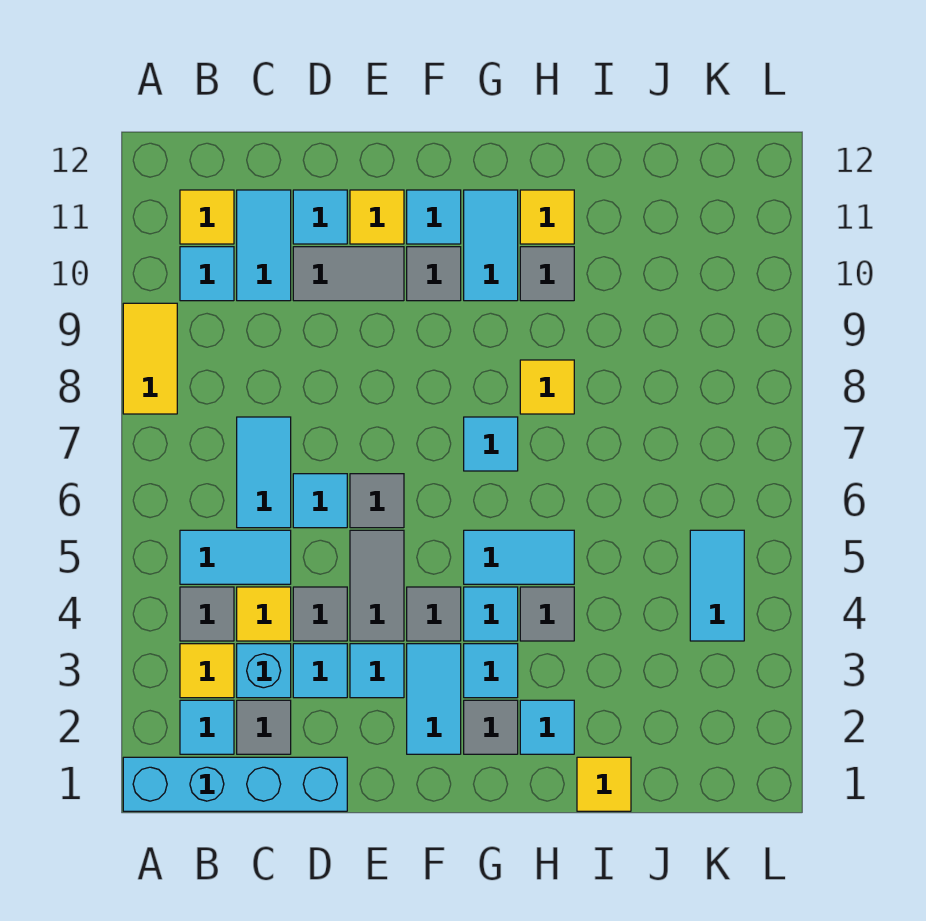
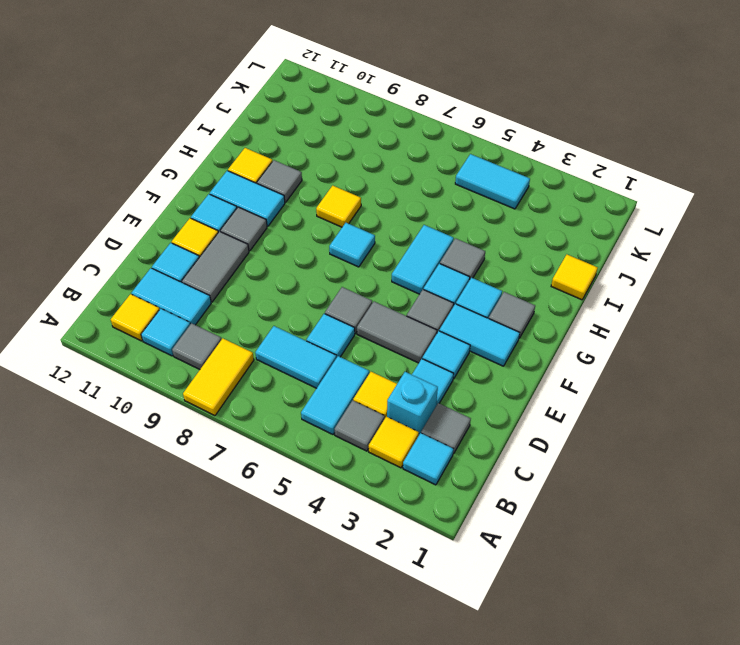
cyan brick A1:D1 level 1 -> none
yellow tile A8:A9 level 1 -> yellow tile A8:B8 level 1
grey tile D4 level 1 -> grey tile B9 level 1
cyan tile H2 level 1 -> none

